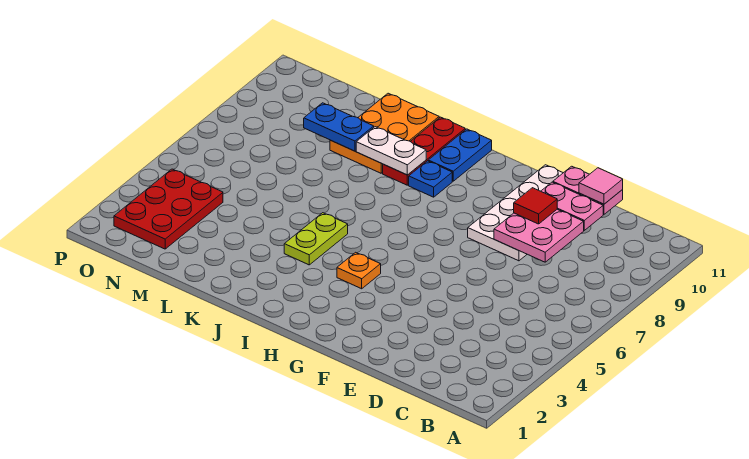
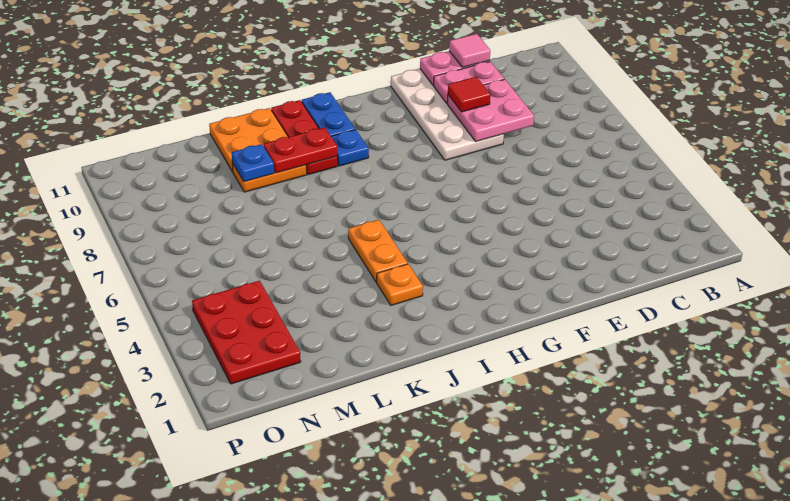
orange plate H4 level 1 -> orange plate J3 level 1
lime plate J4:J5 level 1 -> orange plate J4:J5 level 1
white plate J9:K9 level 2 -> red plate J9:K9 level 2
blue plate L9:M9 level 2 -> blue plate L9 level 2

